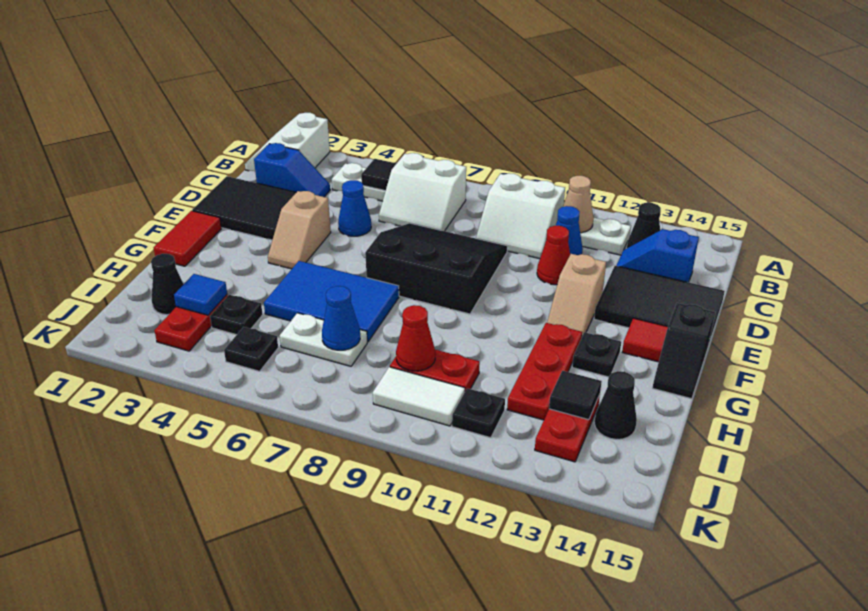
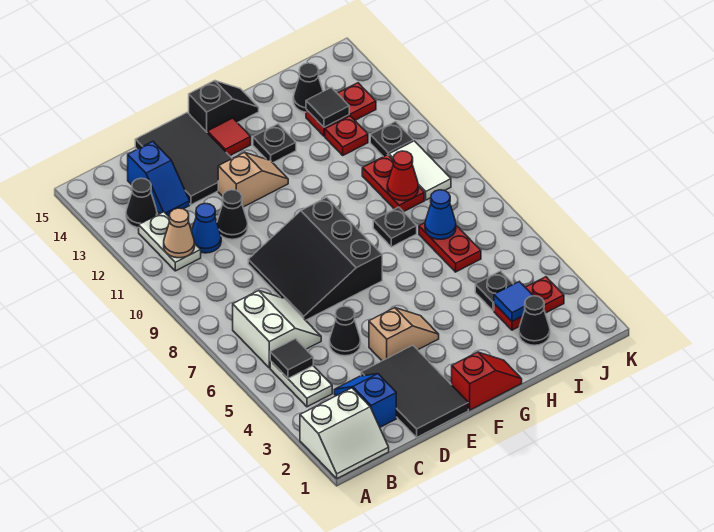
white slope B9:C10 level 1 top B -> none
blue cone D5 level 1 -> black cone D5 level 1
red cone D11 level 1 -> black cone D11 level 1
red tile F1:G1 level 1 -> red slope F1:G1 level 1 top F
blue tile G5:H7 level 1 -> none
red plate G12:I12 level 1 -> red plate I12 level 1
white plate I6:I7 level 1 -> red plate I6:I7 level 1
black plate J5 level 1 -> black plate H8 level 1

